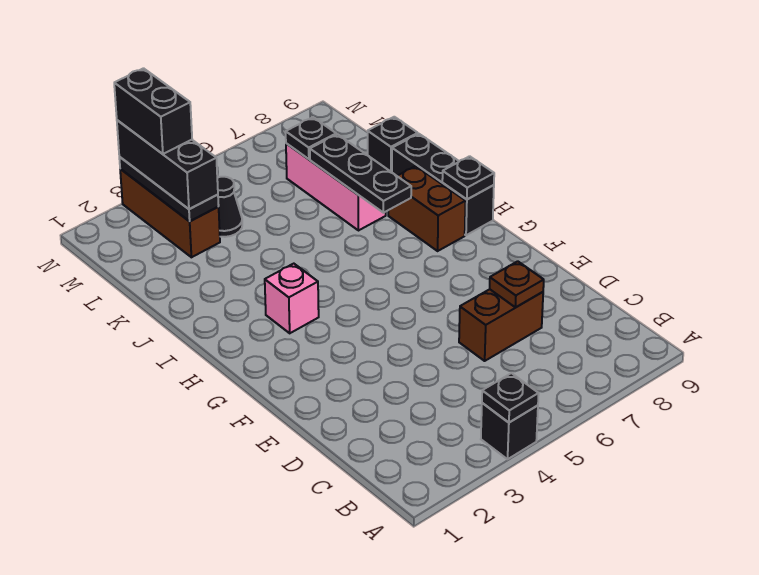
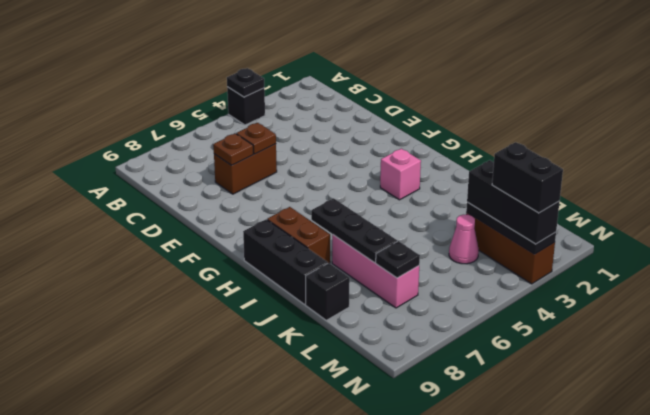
none -> brown plate D6 level 2
black plate H9 level 2 -> none
black cone L4 level 1 -> pink cone L4 level 1

